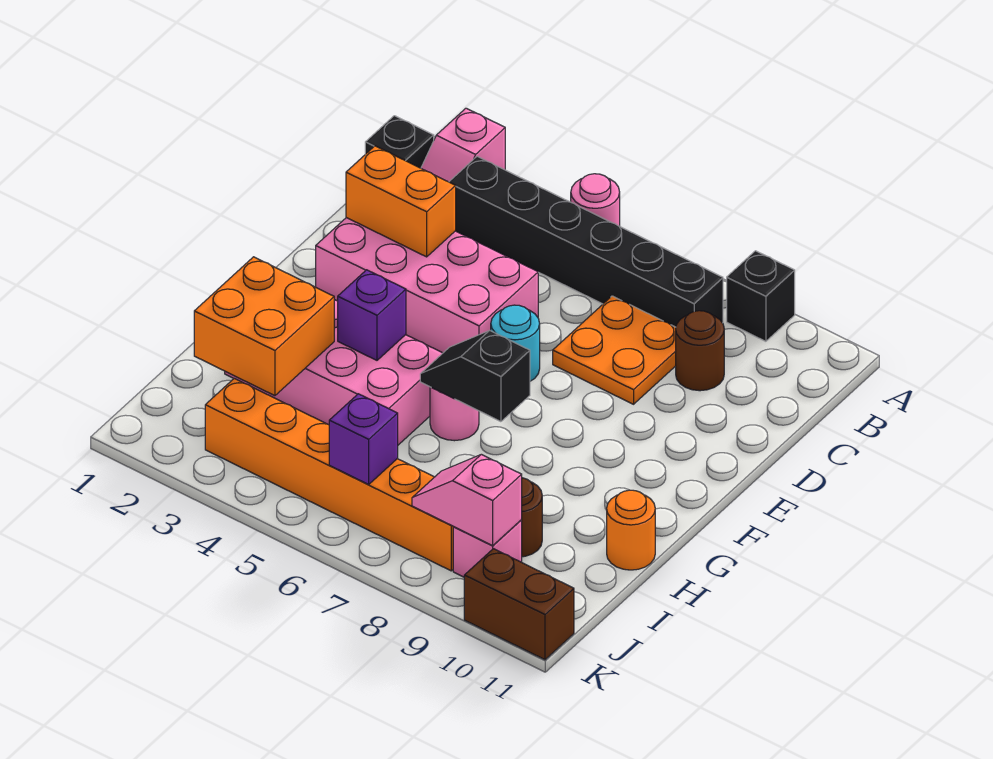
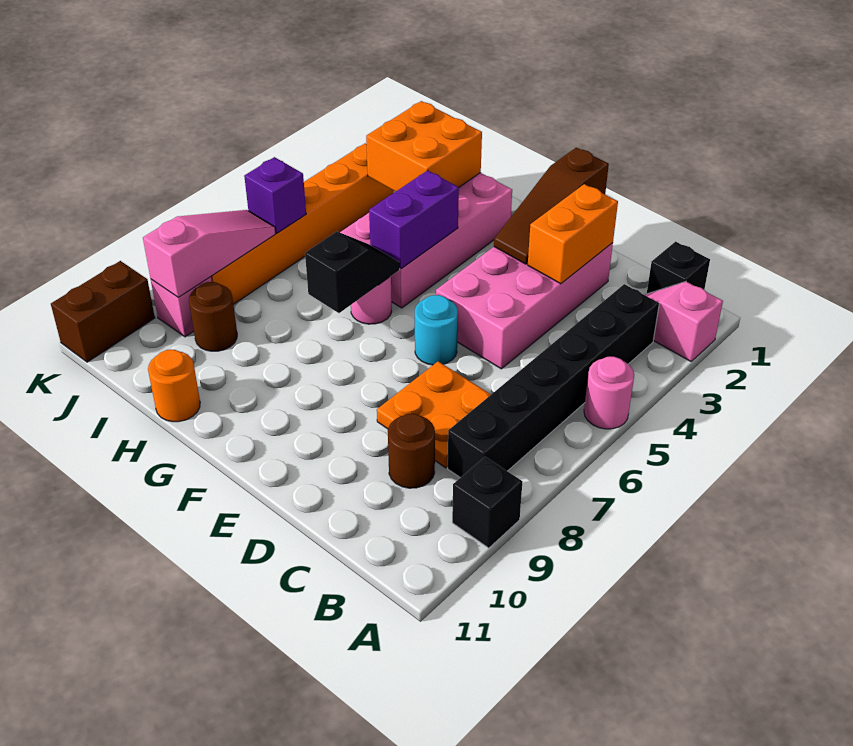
none -> brown slope E1:E3 level 2 top 1
purple brick G4 level 2 -> purple brick G4:G5 level 2
pink slope J8:J9 level 2 top 9 -> pink slope J7:J9 level 2 top 9

